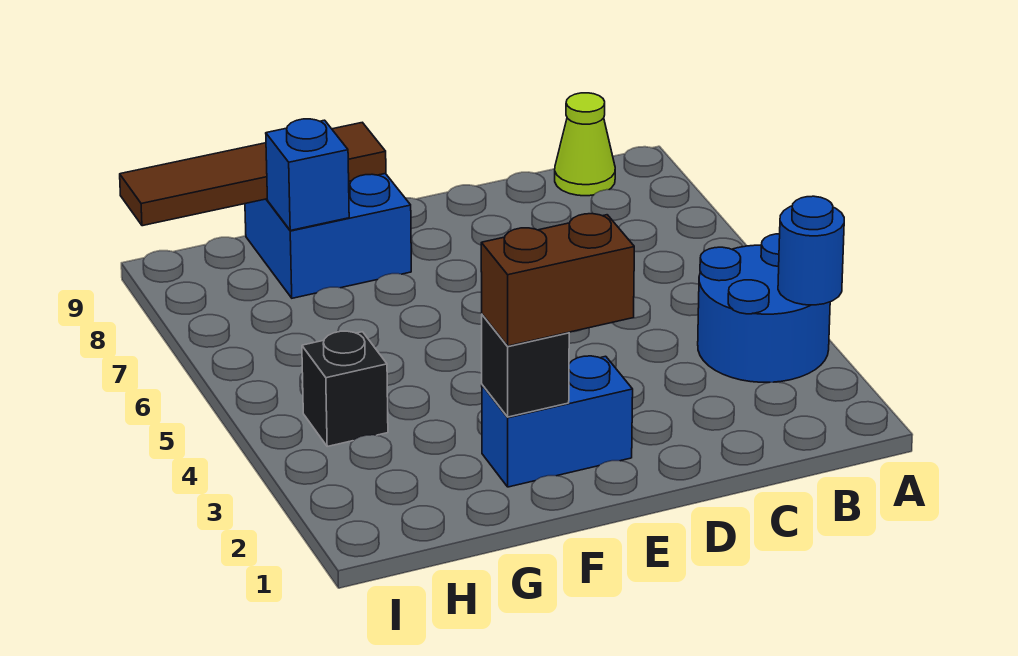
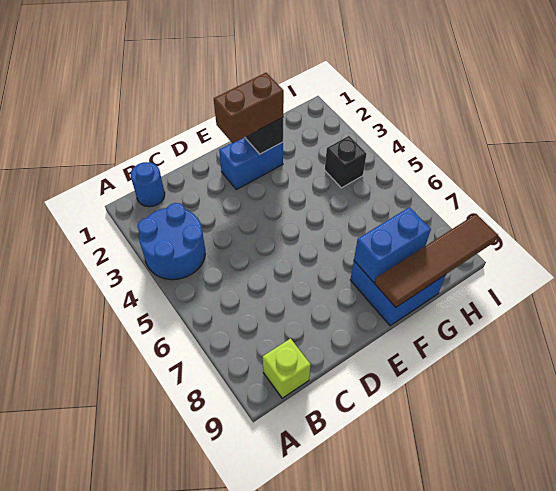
blue round brick A3 level 2 -> blue round brick B1 level 1
lime cone B9 level 1 -> lime brick B9 level 1
blue brick G8 level 2 -> blue brick F8:G8 level 2

